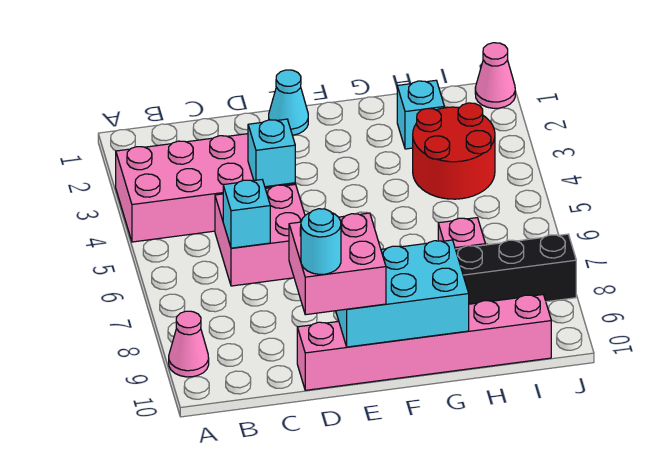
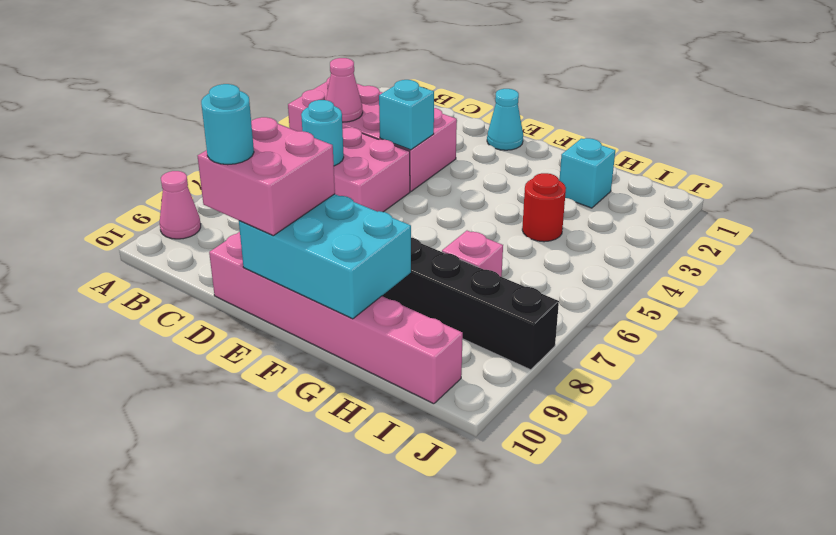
cyan brick C6 level 2 -> cyan round brick C6 level 2
red round brick H3:I4 level 1 -> red round brick H4 level 1
pink cone J1 level 1 -> pink cone B4 level 2

